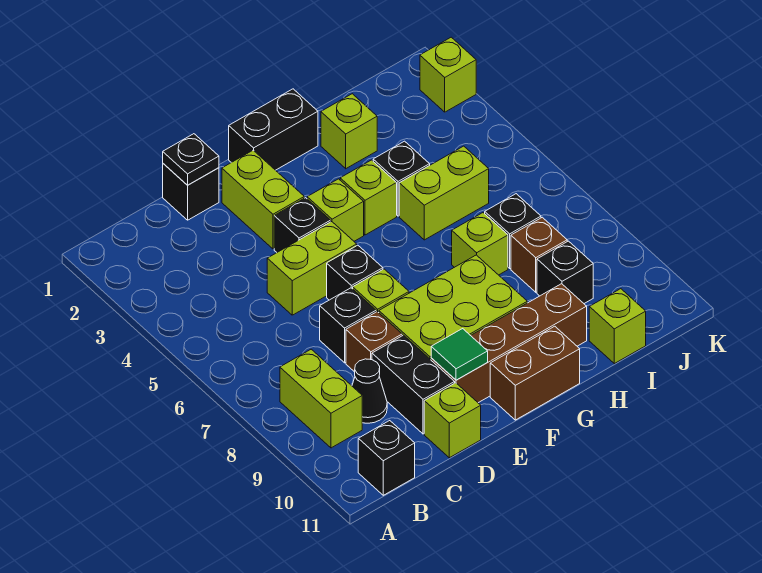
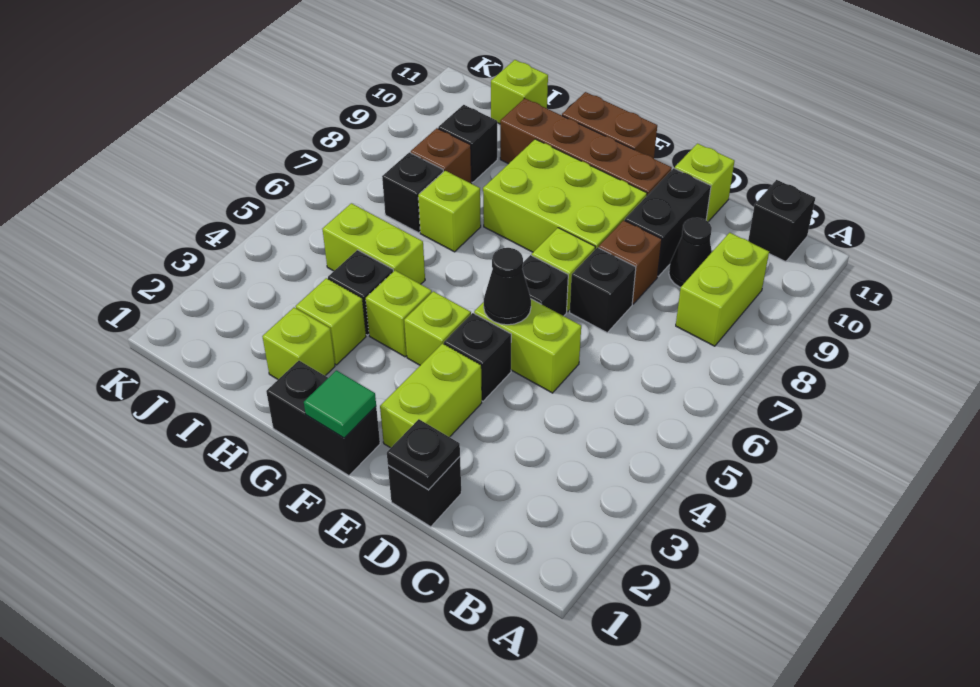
none -> black cone E5 level 2
green tile E10 level 2 -> green tile F1 level 2
lime brick K2 level 1 -> lime brick H3 level 1

